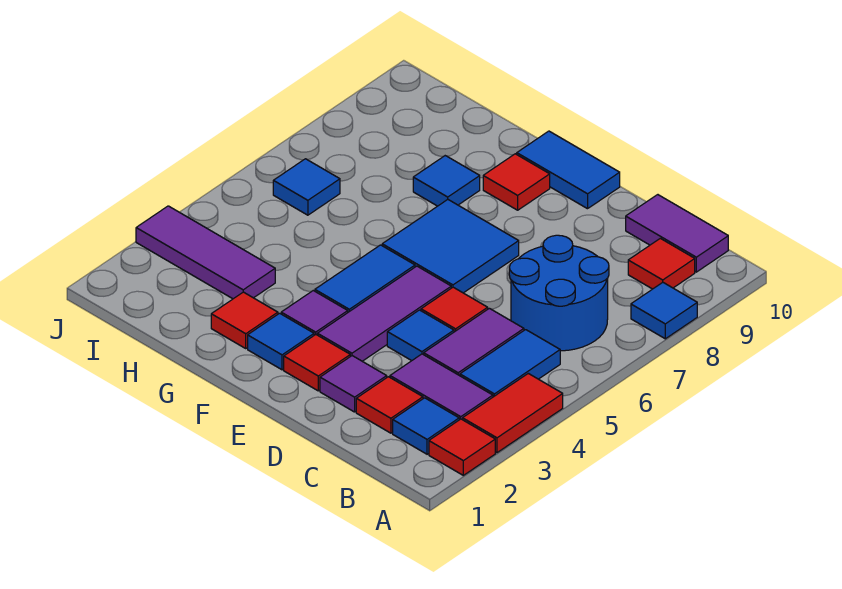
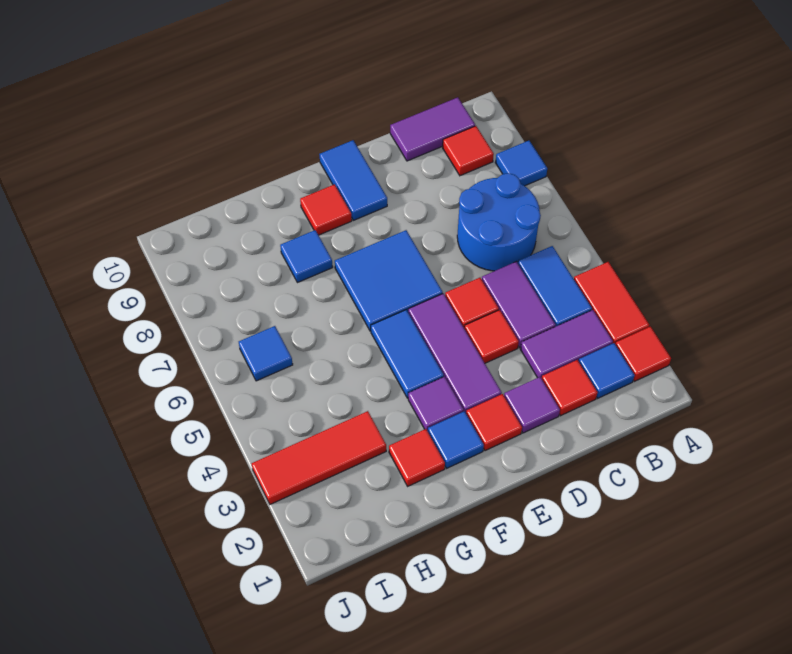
blue tile D4 level 1 -> red tile D4 level 1
blue tile E10:F10 level 1 -> blue tile E9:E10 level 1
purple tile H3:J3 level 1 -> red tile H3:J3 level 1

